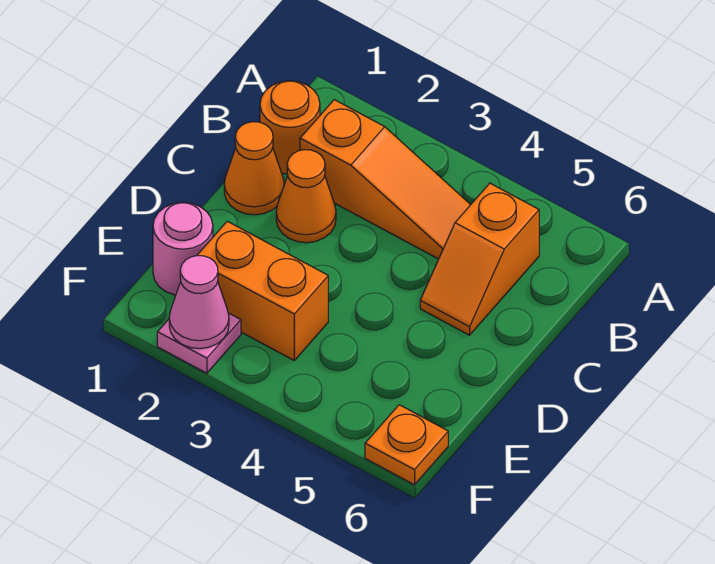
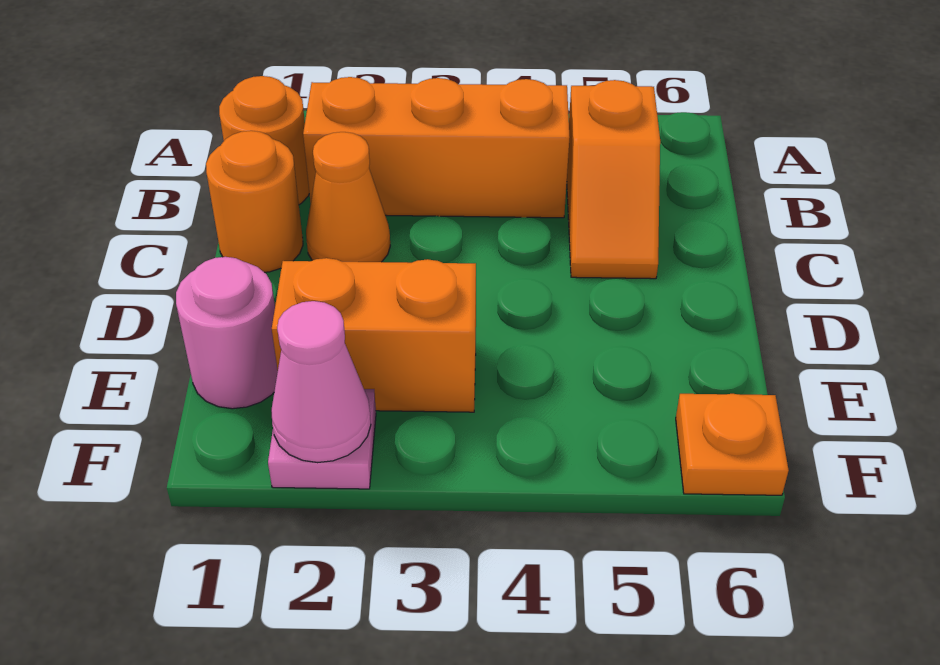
orange slope B2:B4 level 1 top 2 -> orange brick B2:B4 level 1
orange cone C1 level 1 -> orange round brick C1 level 1

